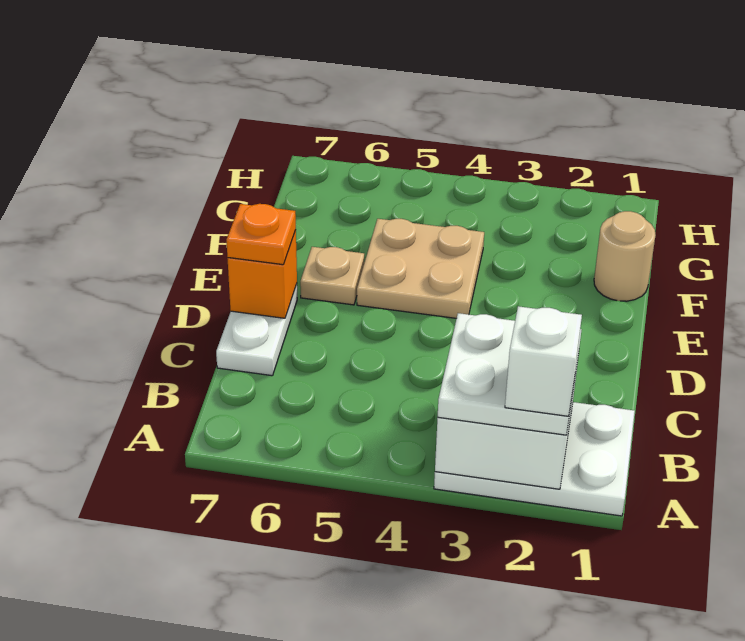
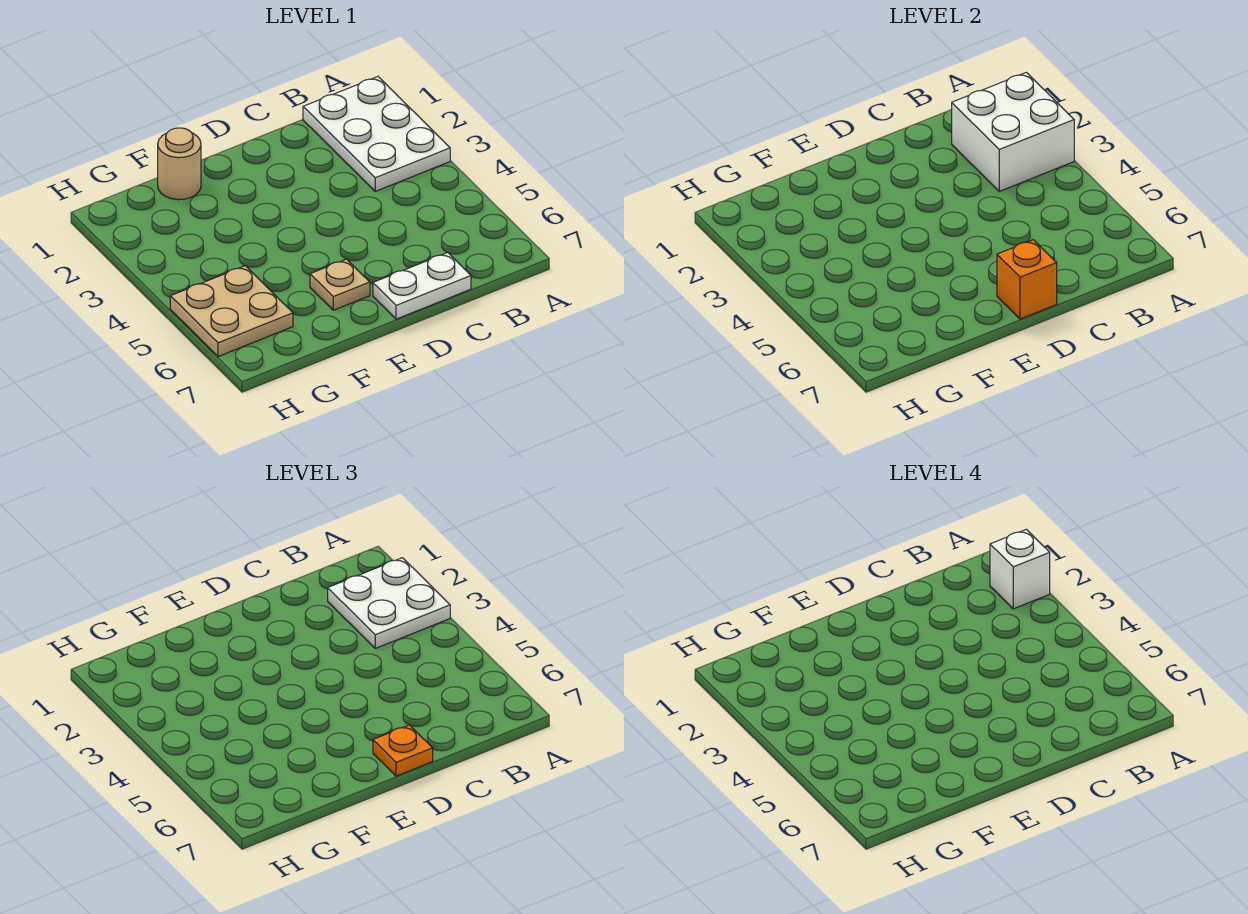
tan plate E4:F5 level 1 -> tan plate G5:H6 level 1

